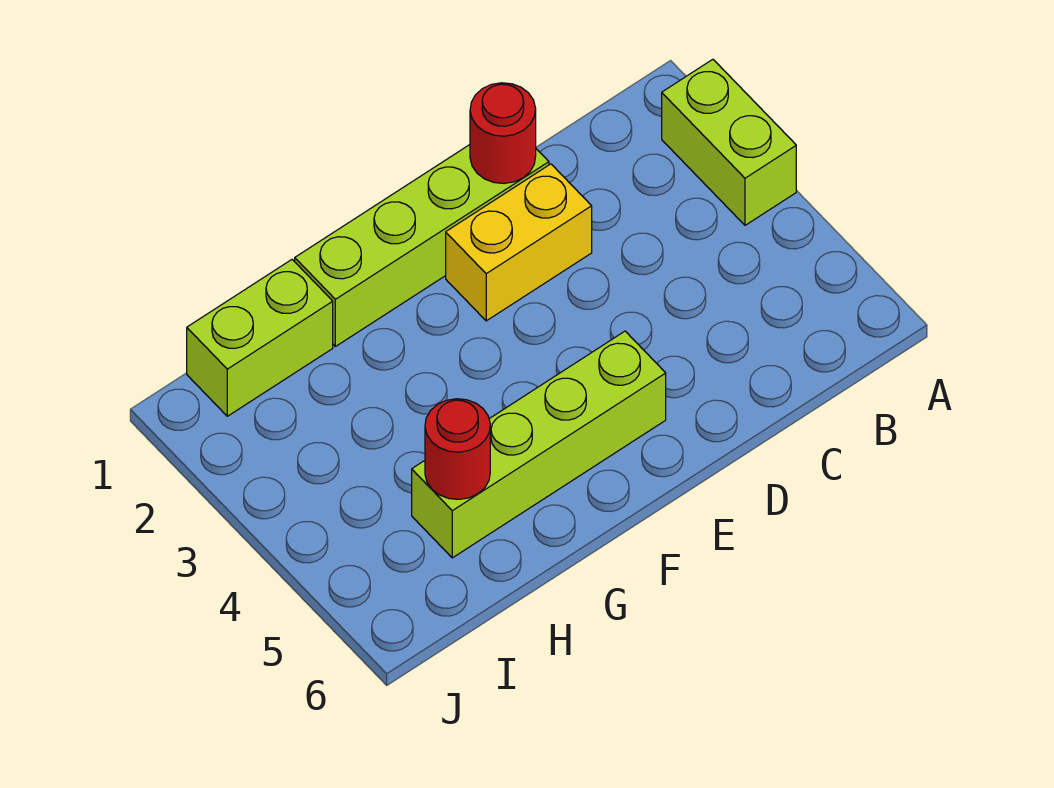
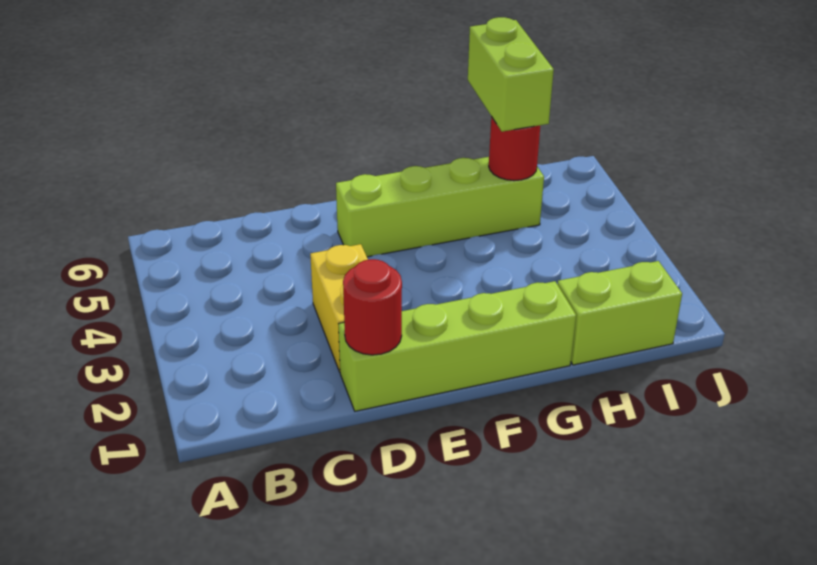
lime brick A2:A3 level 1 -> lime brick H5:H6 level 3
yellow brick D2:E2 level 1 -> yellow brick D2:D3 level 1

